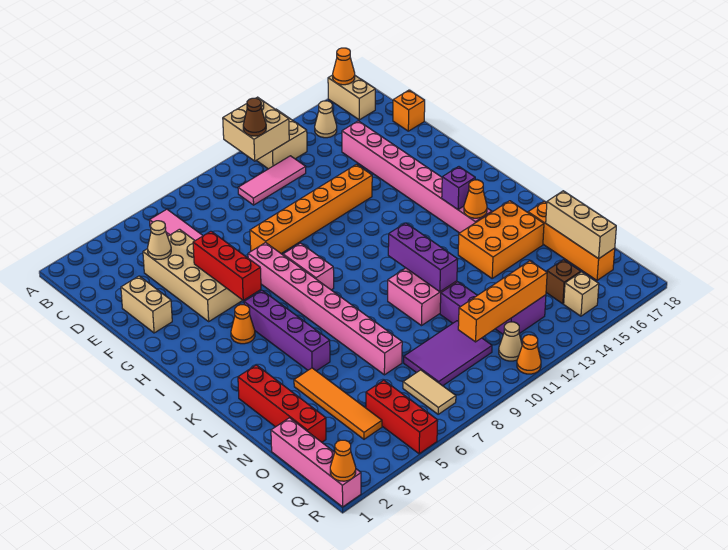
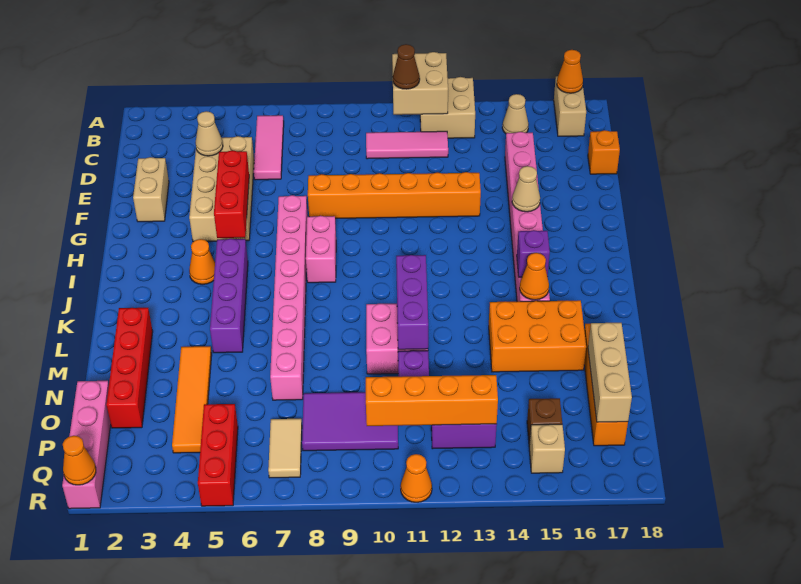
tan cone Q11 level 1 -> tan cone G15 level 2

